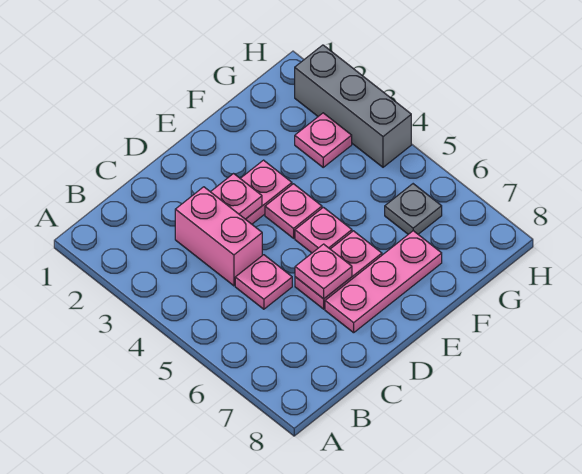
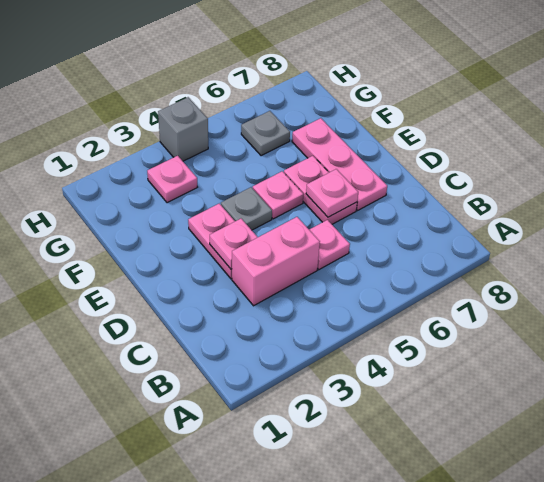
pink plate E4 level 1 -> grey plate E4 level 1
grey brick H2:H4 level 1 -> grey brick H4 level 1

